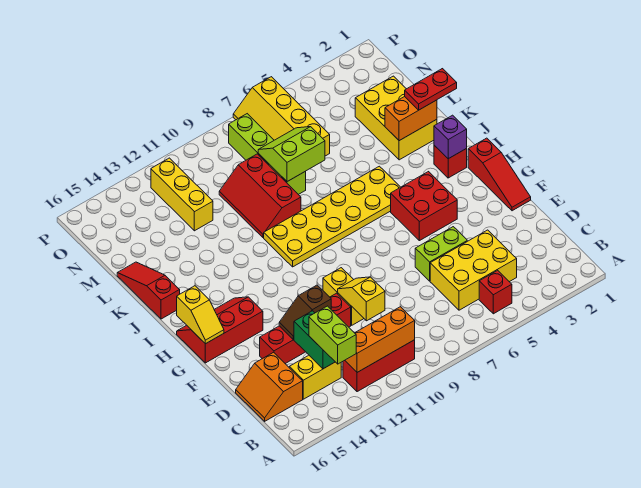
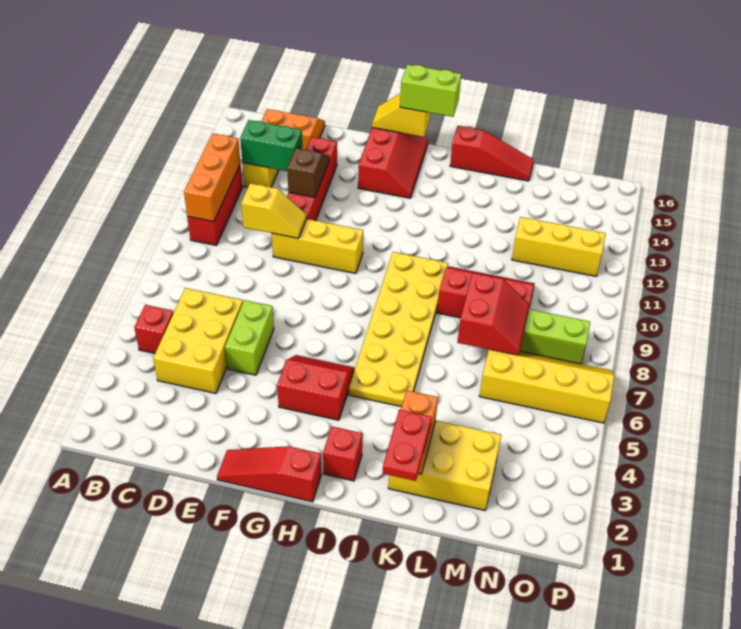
lime brick B13:C13 level 3 -> lime brick H16:I16 level 3
yellow brick E10:F10 level 1 -> yellow brick E10:G10 level 1
red brick G4:H5 level 1 -> red slope G4:H5 level 1 top 4
purple brick I2 level 2 -> none
lime slope L7:M8 level 2 top L -> red slope L7:M8 level 2 top L

